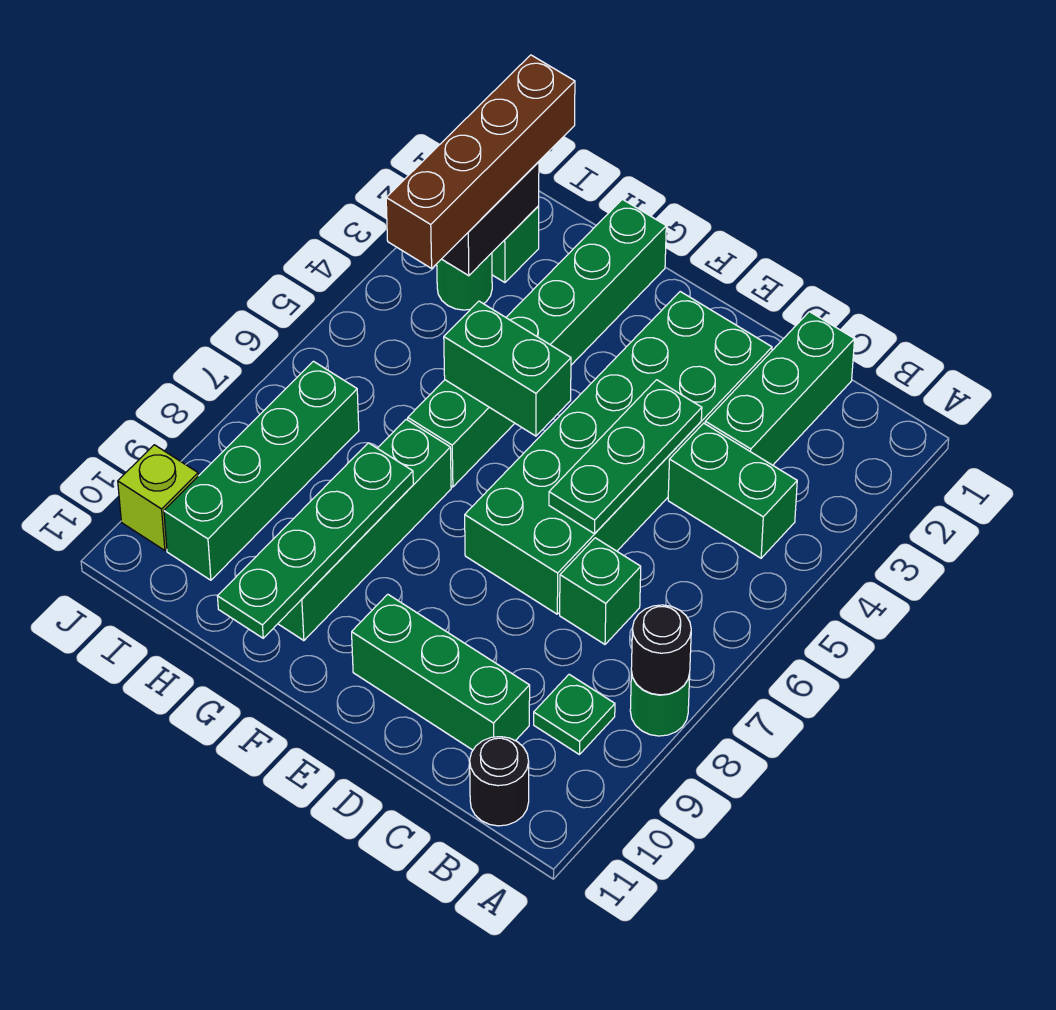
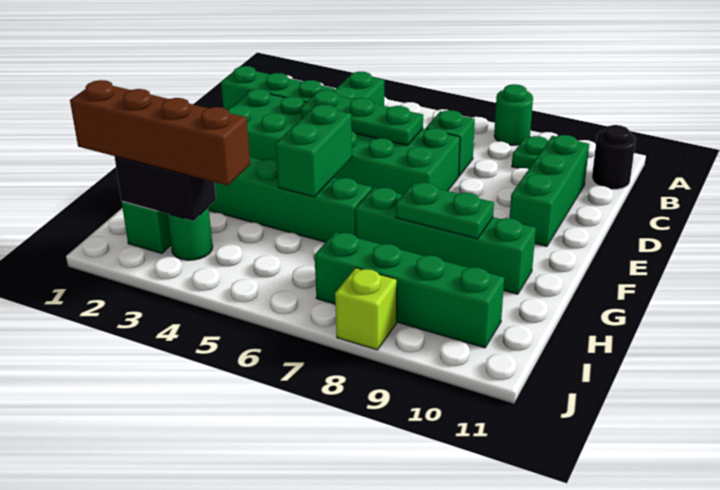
black round brick A8 level 2 -> none
green plate G8:G11 level 2 -> green plate G8:G9 level 2
lime brick J10 level 1 -> lime brick J8 level 1

